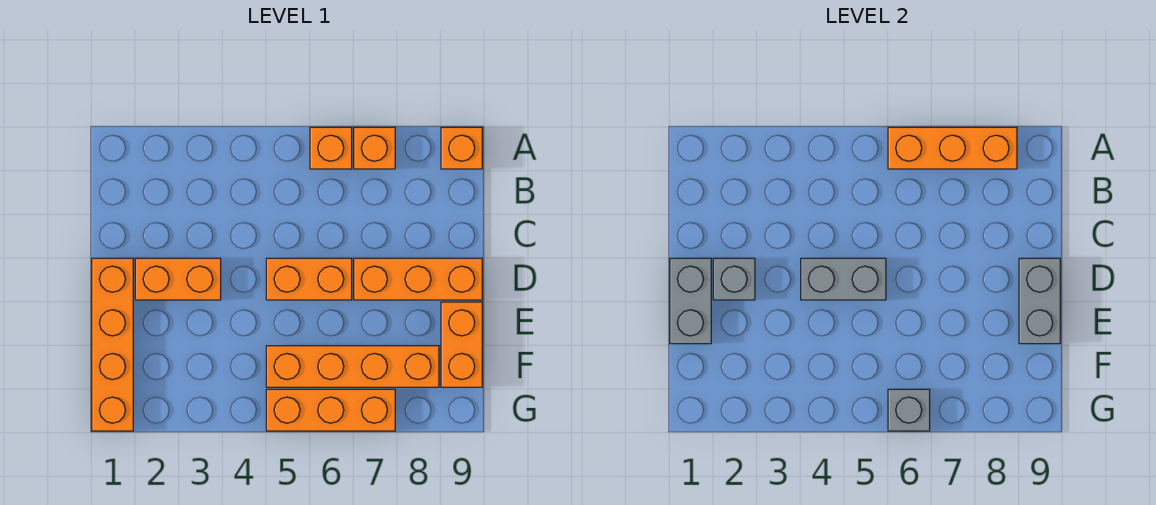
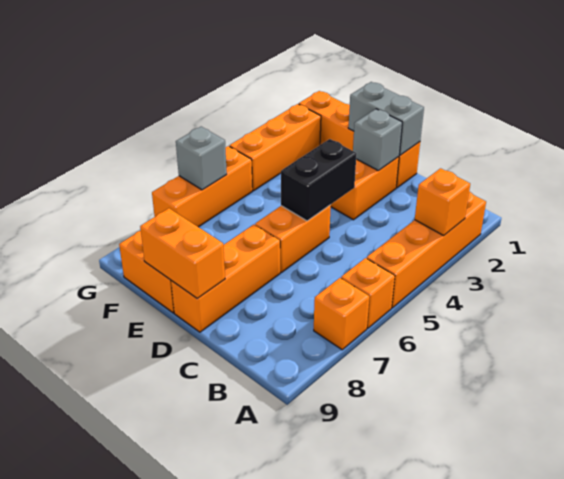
orange brick A6:A8 level 2 -> orange brick G2:G4 level 1
orange brick A9 level 1 -> orange brick A3 level 2
grey brick D4:D5 level 2 -> black brick D4:D5 level 2
grey brick D9:E9 level 2 -> orange brick D9:E9 level 2
orange brick F5:F8 level 1 -> orange brick A2:A5 level 1

